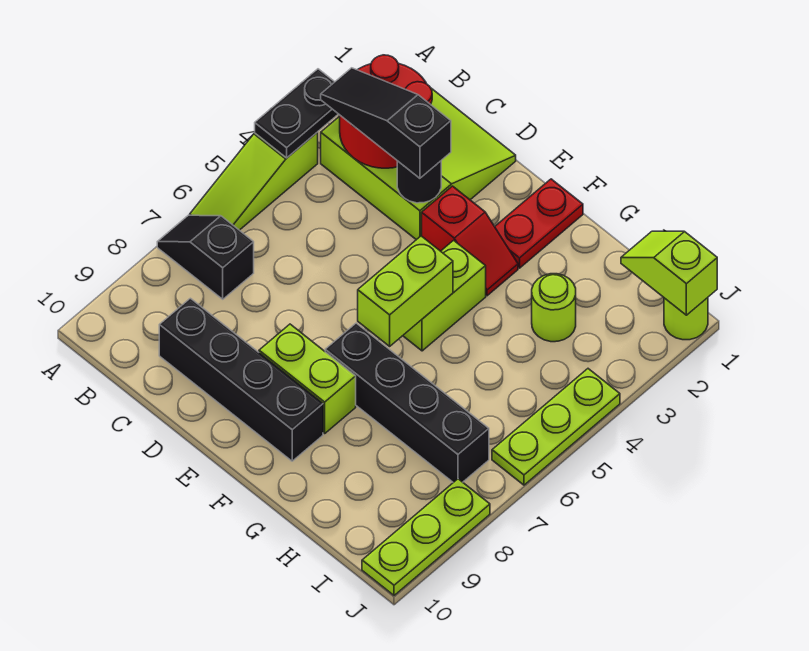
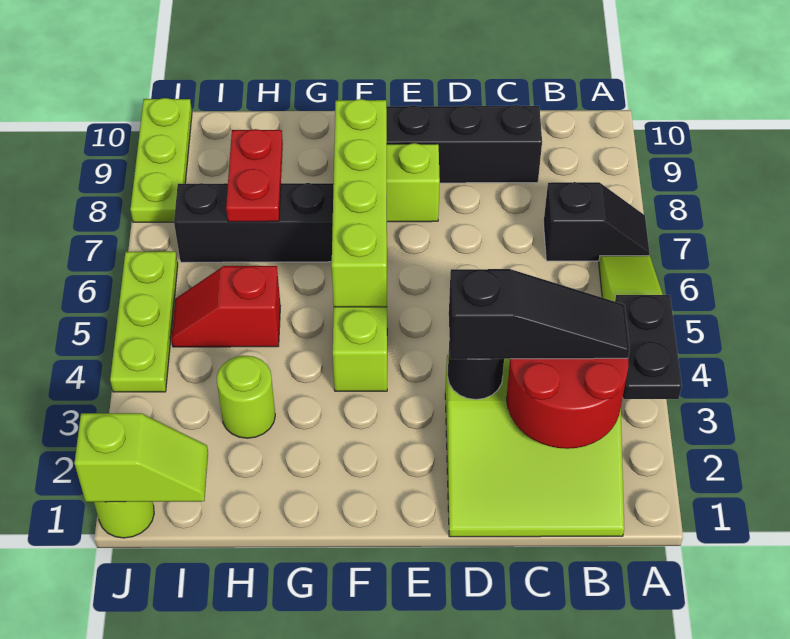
red slope E3:F3 level 1 top E -> red slope H5:I5 level 1 top H
red plate F1:F2 level 1 -> red plate H7:H8 level 2
lime brick F5:F6 level 2 -> lime brick F5:F8 level 2

